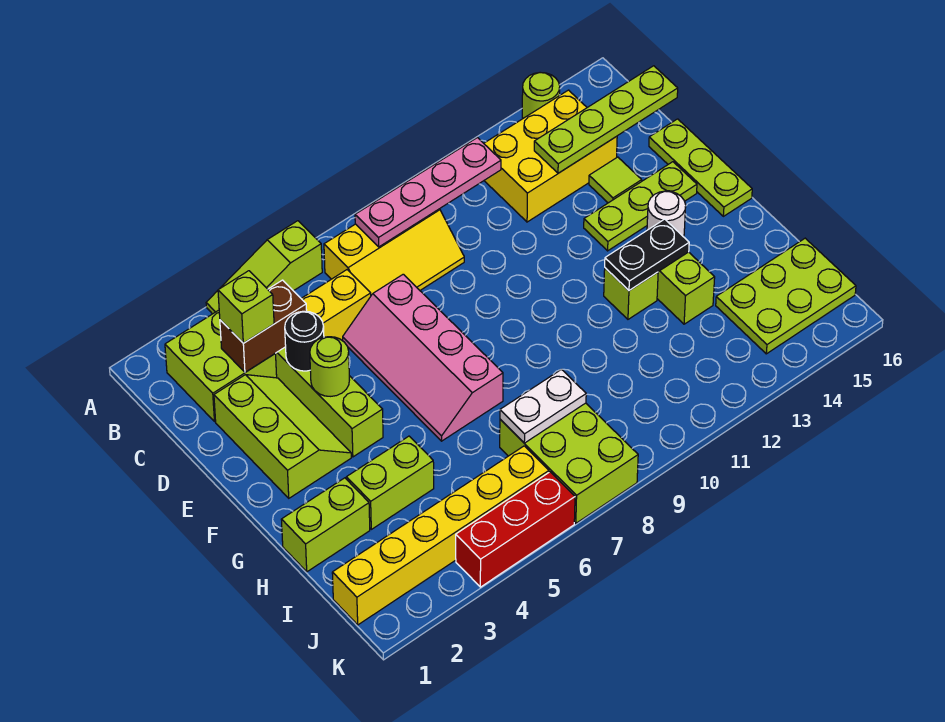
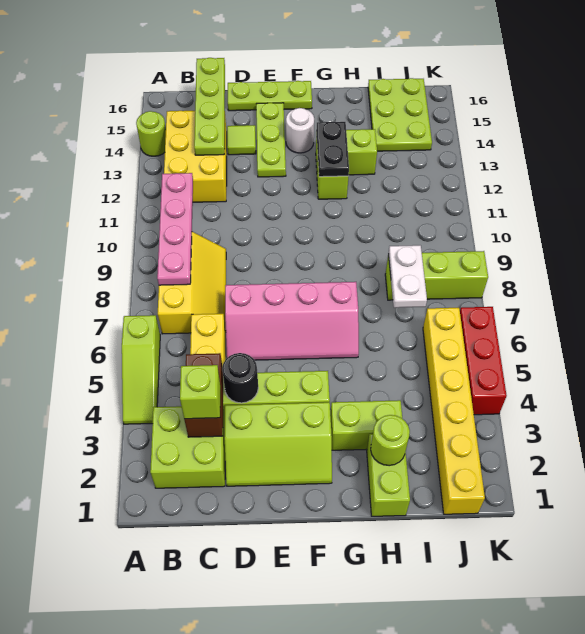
lime slope D2:F3 level 1 top 2 -> lime slope D2:F3 level 1 top 3
lime round brick E4 level 2 -> lime round brick H2 level 2
lime brick H3:H4 level 1 -> lime brick G3:H3 level 1
lime brick I7:K8 level 1 -> lime brick I8:K8 level 1

